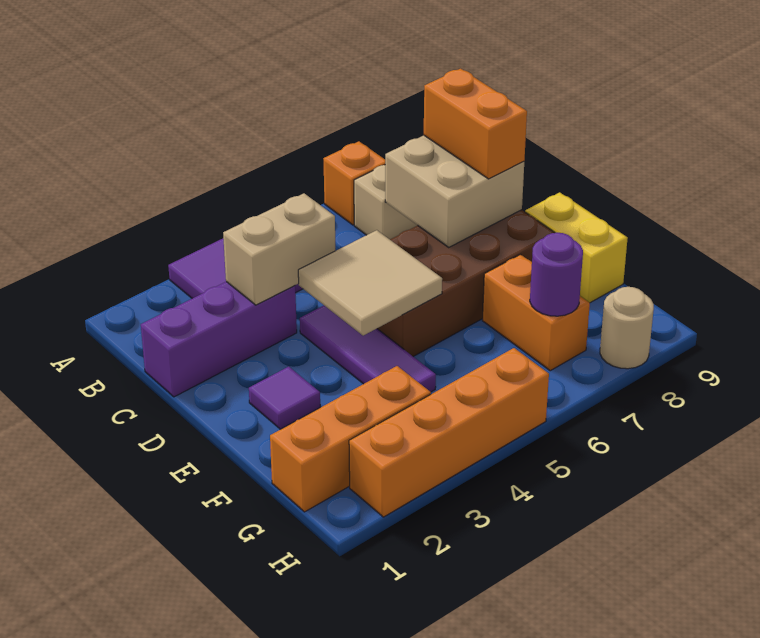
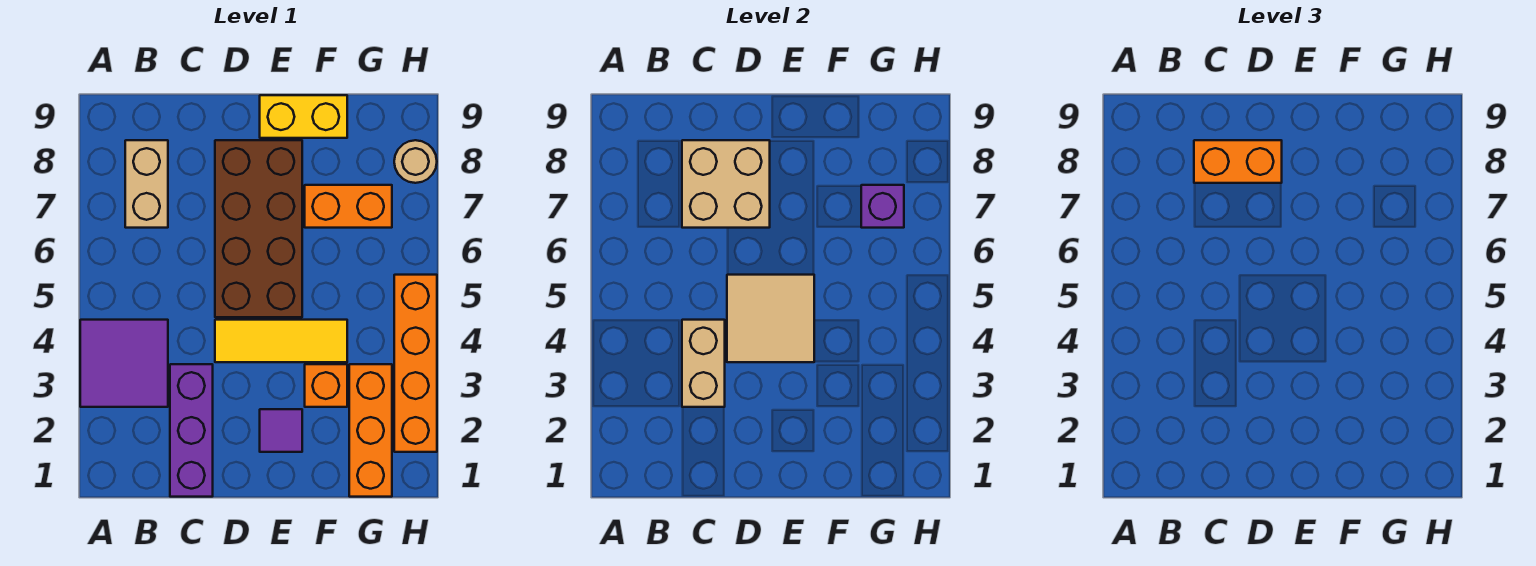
orange brick A7 level 1 -> orange brick F3 level 1
purple tile D4:F4 level 1 -> yellow tile D4:F4 level 1
purple round brick G7 level 2 -> purple brick G7 level 2

